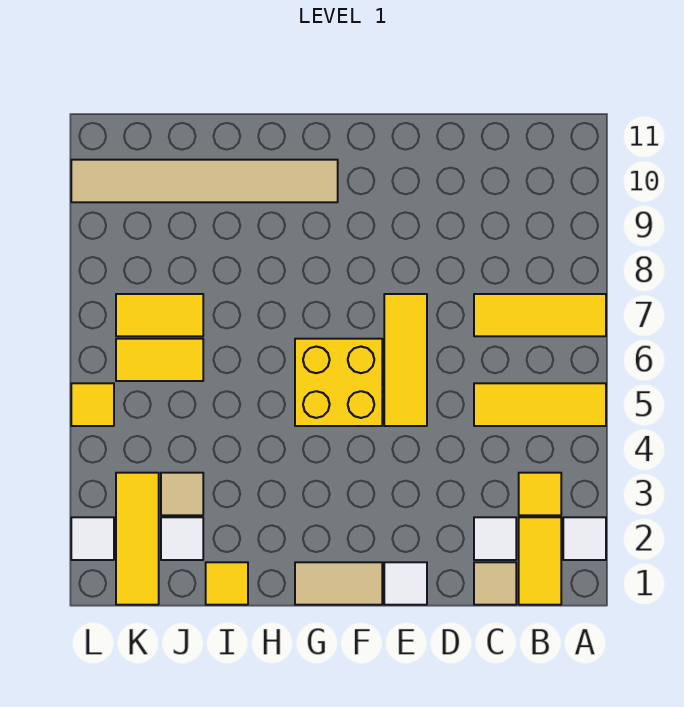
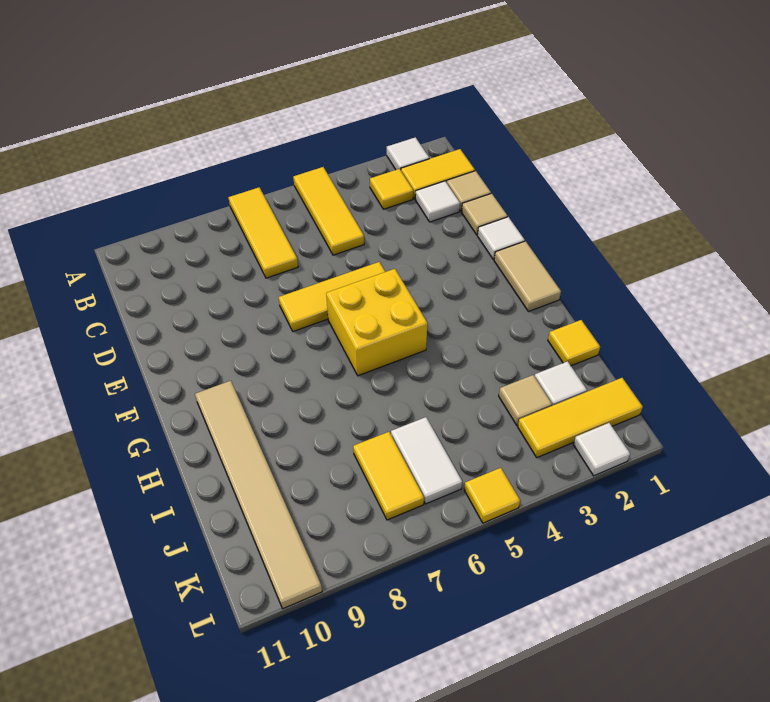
none -> tan tile D1 level 1
yellow tile J6:K6 level 1 -> white tile J6:K6 level 1

